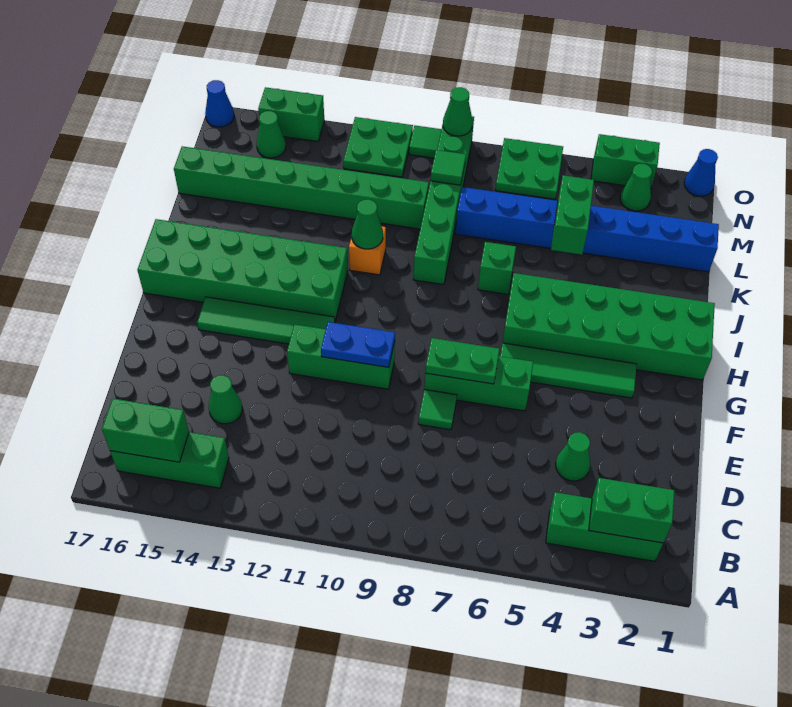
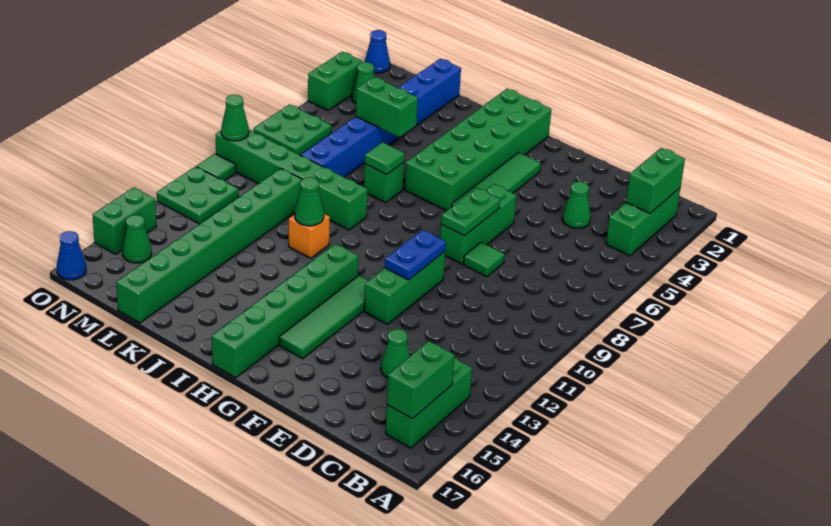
green brick H12:I17 level 1 -> green brick H12:H17 level 1
green tile M9 level 2 -> green tile J7 level 2

